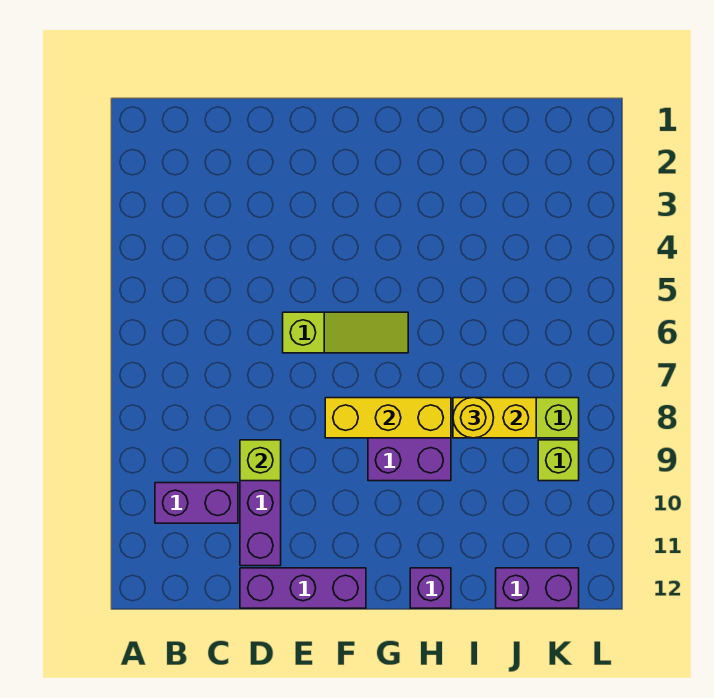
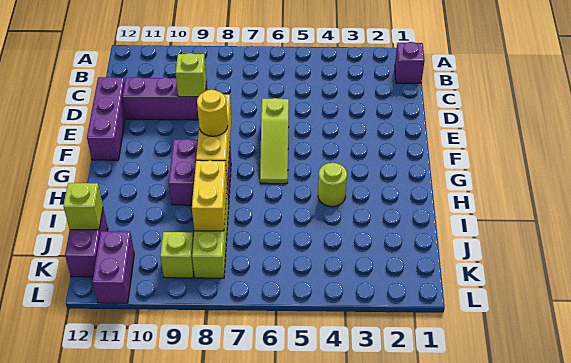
purple brick B10:C10 level 1 -> purple brick K11:L11 level 1
none -> lime round brick H4 level 1
purple brick H12 level 1 -> purple brick B1 level 1
yellow round brick I8 level 3 -> yellow round brick G8 level 3
none -> lime brick J12 level 2

